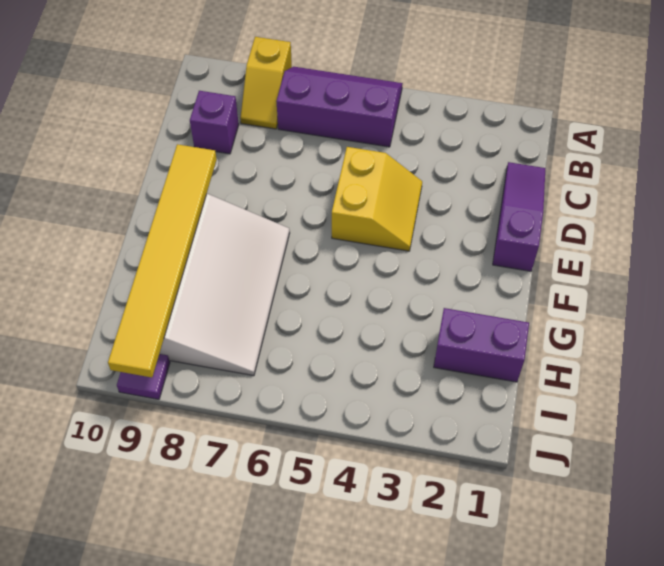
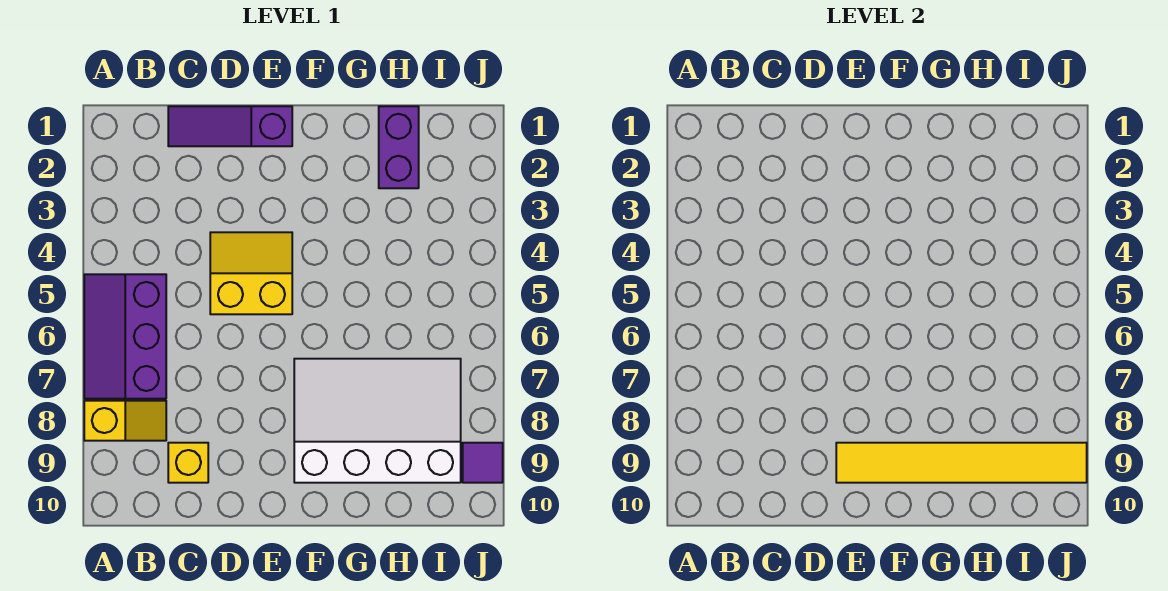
purple brick C9 level 1 -> yellow brick C9 level 1

